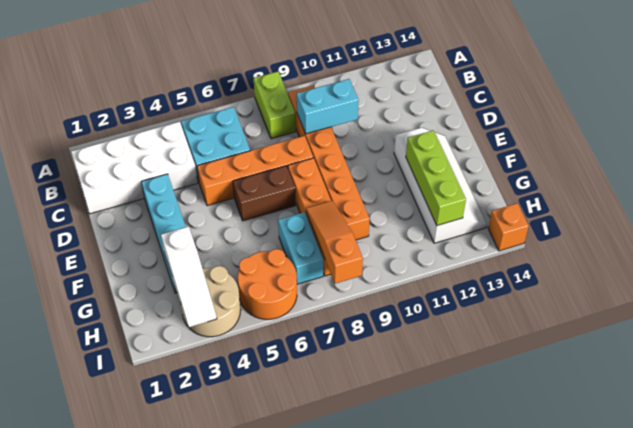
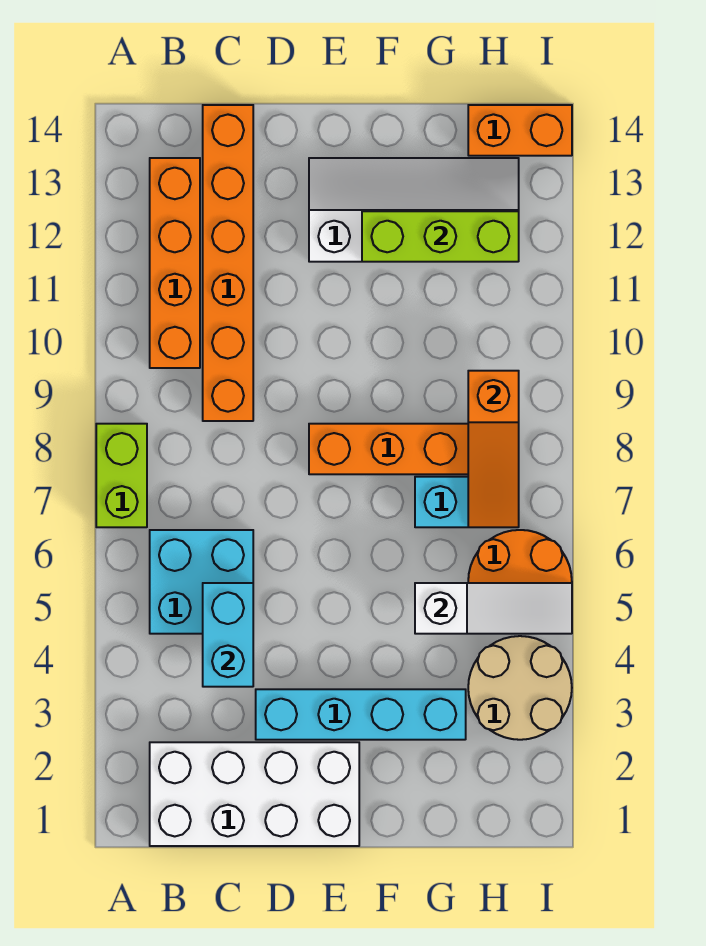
lime brick A8:B8 level 1 -> lime brick A7:A8 level 1
white brick B1:C4 level 1 -> white brick B1:E2 level 1
orange brick B9:G9 level 1 -> orange brick C9:C14 level 1
cyan brick C9:C10 level 2 -> cyan brick C4:C5 level 2
orange brick D5:D8 level 1 -> orange brick B10:B13 level 1
brown brick E6:E7 level 1 -> none
white slope G3:I3 level 2 top G -> white slope G5:I5 level 2 top G
orange slope G8:I8 level 2 top I -> orange slope H7:H9 level 2 top 9
orange brick I14 level 1 -> orange brick H14:I14 level 1

